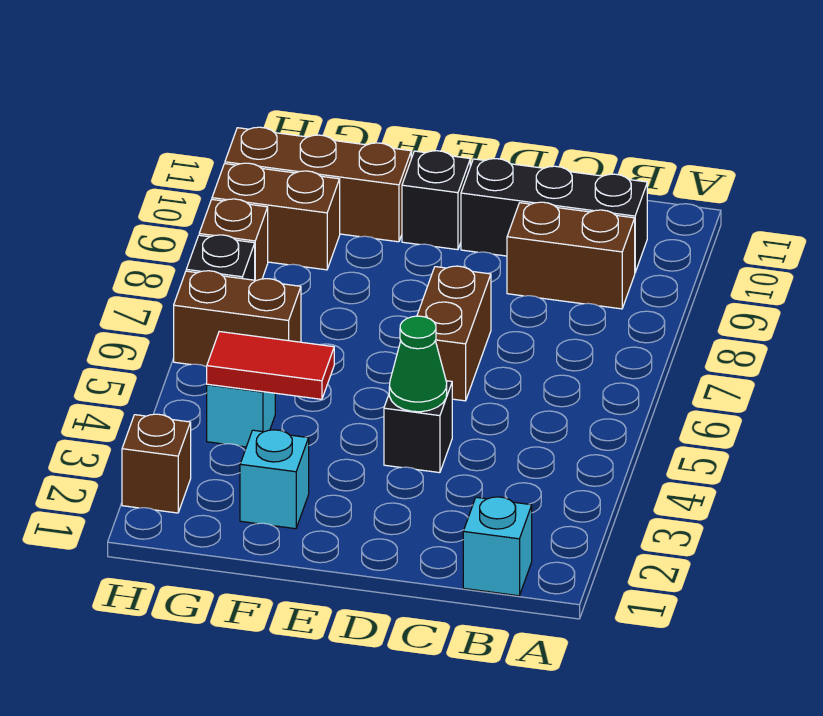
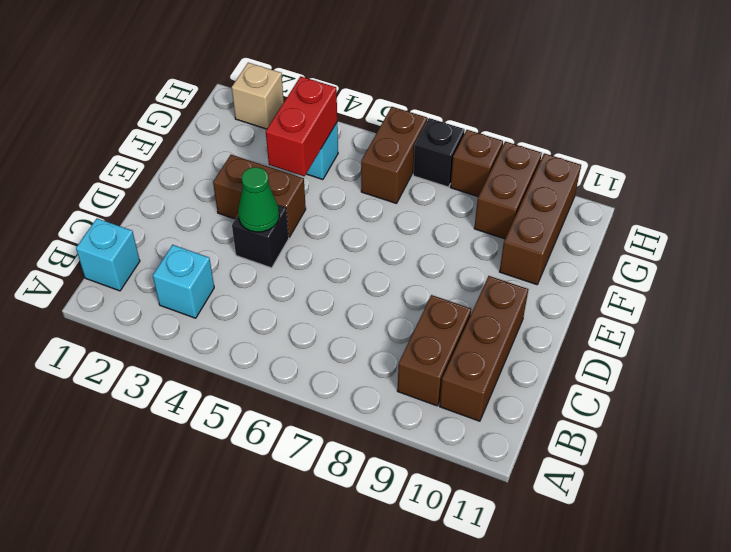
black brick B10:D10 level 1 -> brown brick B10:D10 level 1
brown brick D6:D7 level 1 -> brown brick E3:E4 level 1
black brick E10 level 1 -> none
cyan brick F2 level 1 -> cyan brick B3 level 1
red tile F4:G4 level 2 -> red brick F4:G4 level 2
brown brick H2 level 1 -> tan brick H2 level 1

